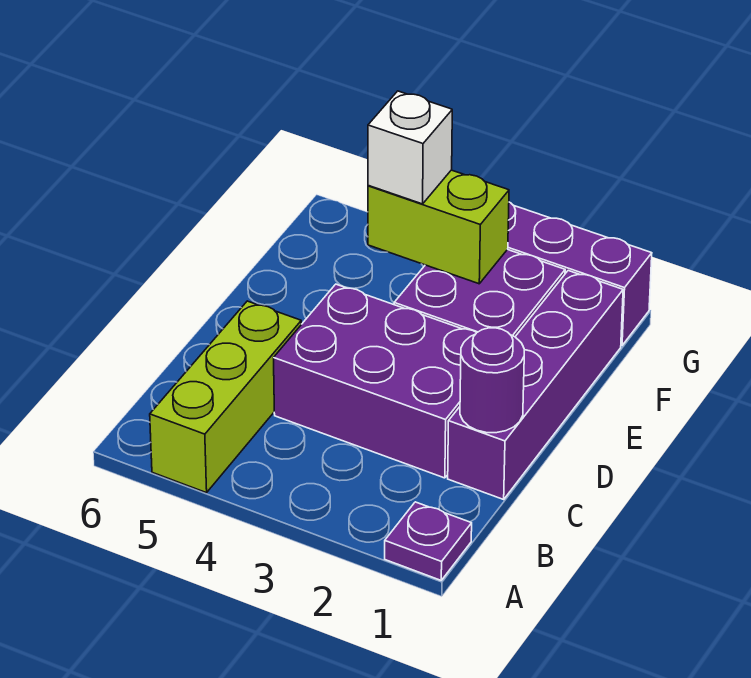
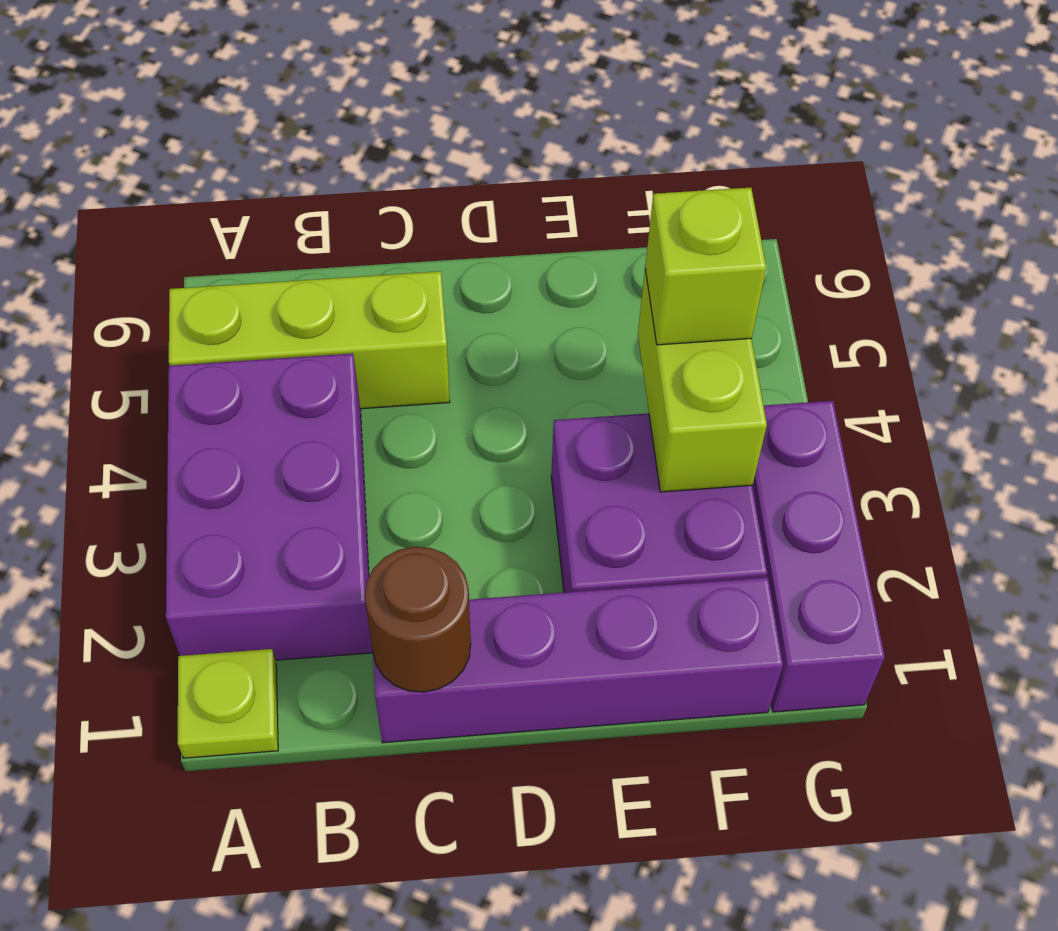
purple plate A1 level 1 -> lime plate A1 level 1
purple round brick C1 level 2 -> brown round brick C1 level 2
purple brick C2:D4 level 1 -> purple brick A2:B4 level 1
white brick F4 level 3 -> lime brick F4 level 3

